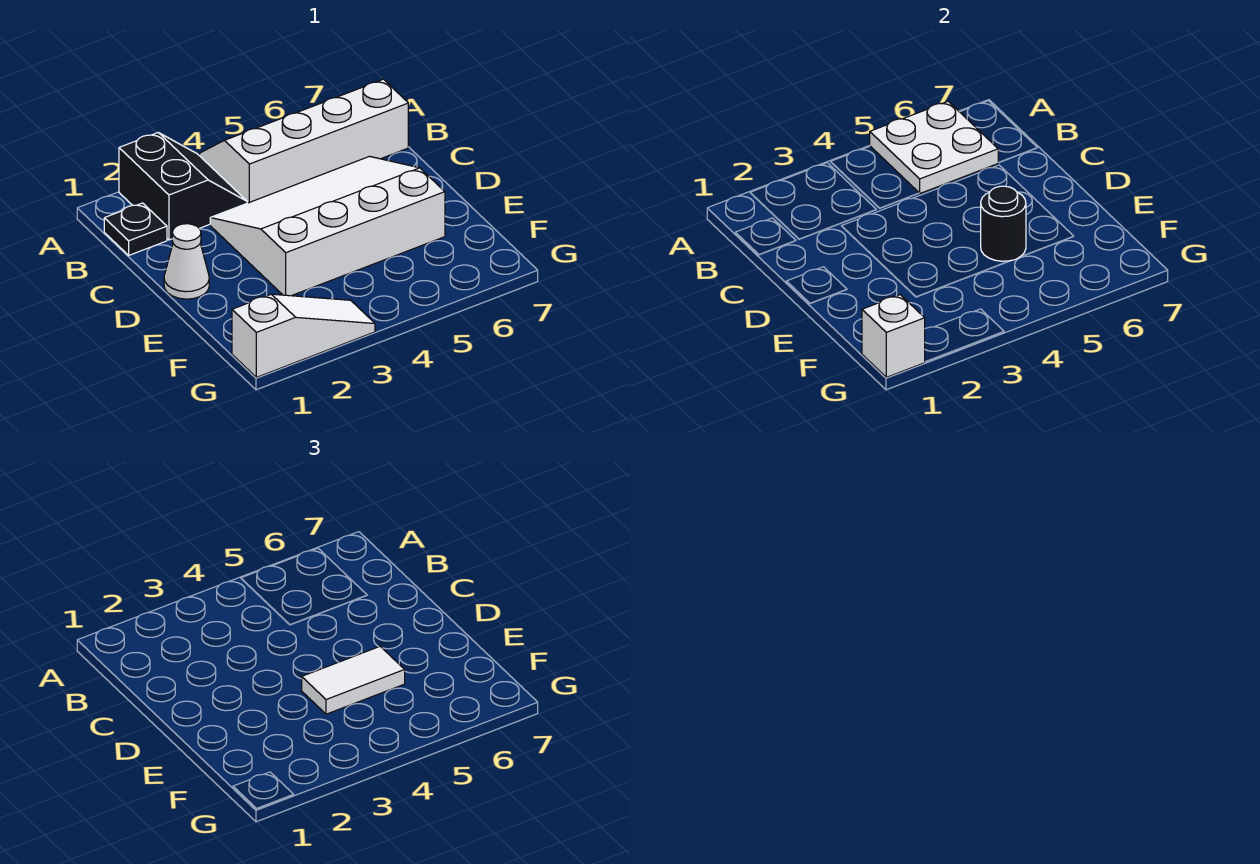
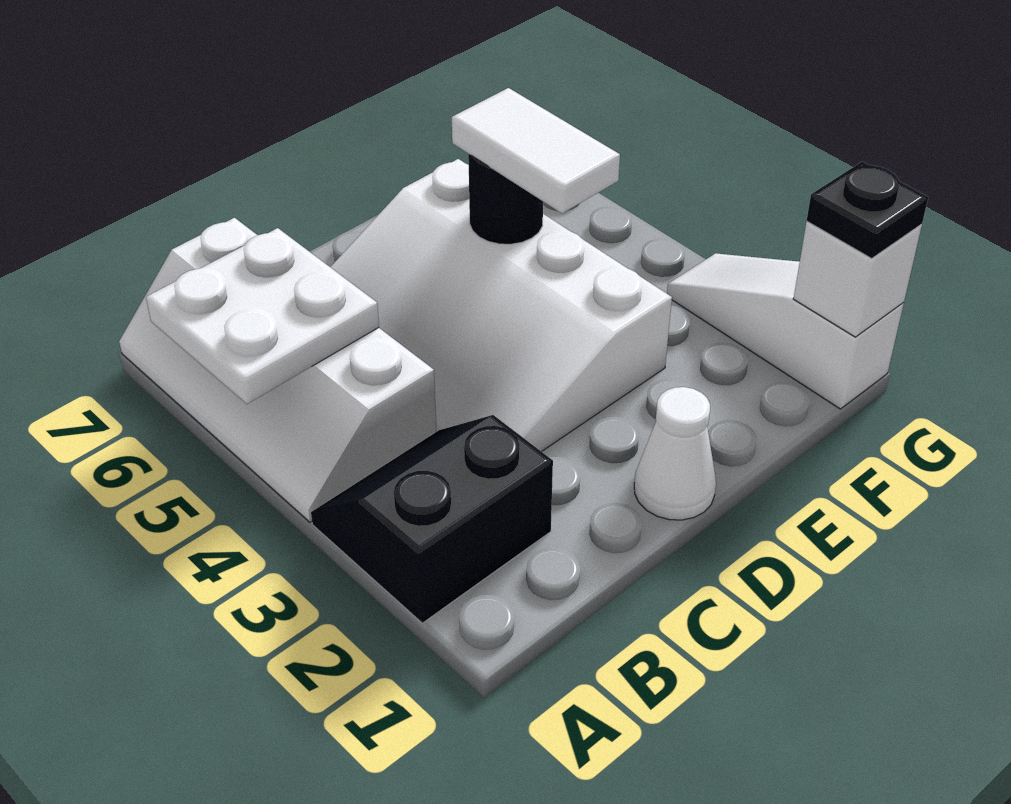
black plate B1 level 1 -> black plate G1 level 3

